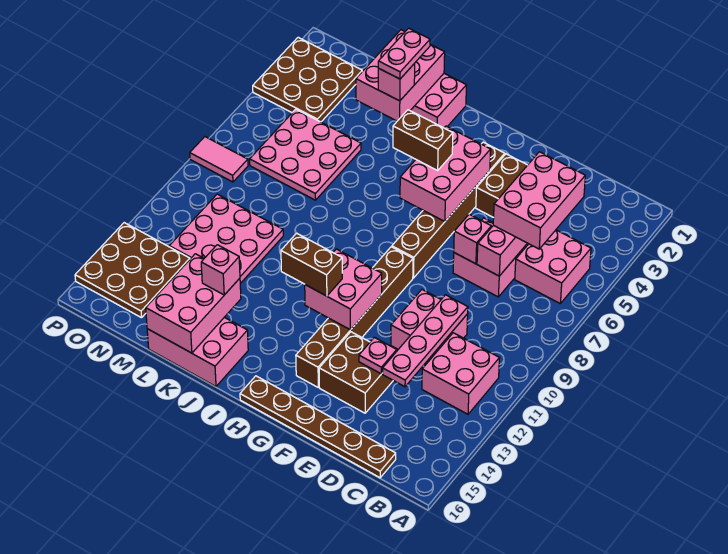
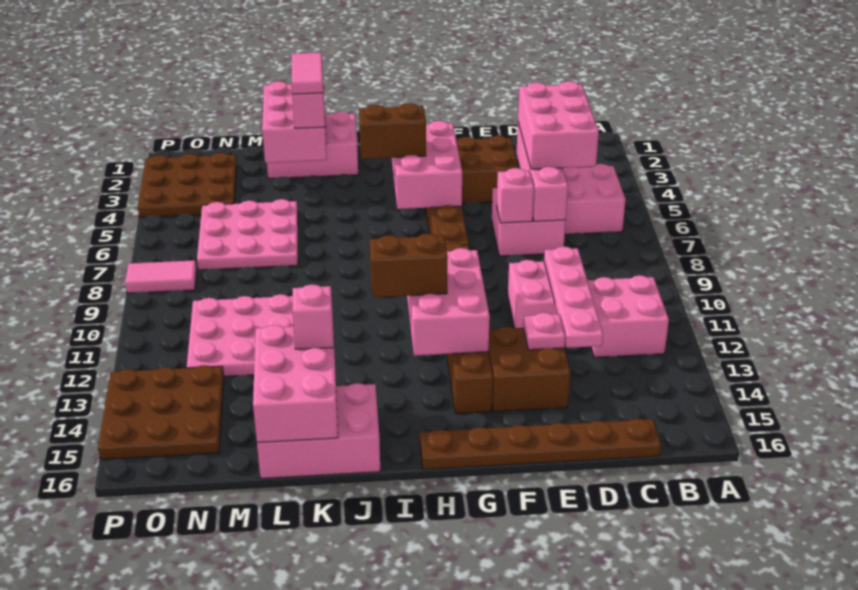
pink brick G11:H12 level 2 -> pink brick G11:H13 level 2
pink plate K2:K3 level 4 -> pink tile K2:K3 level 4

